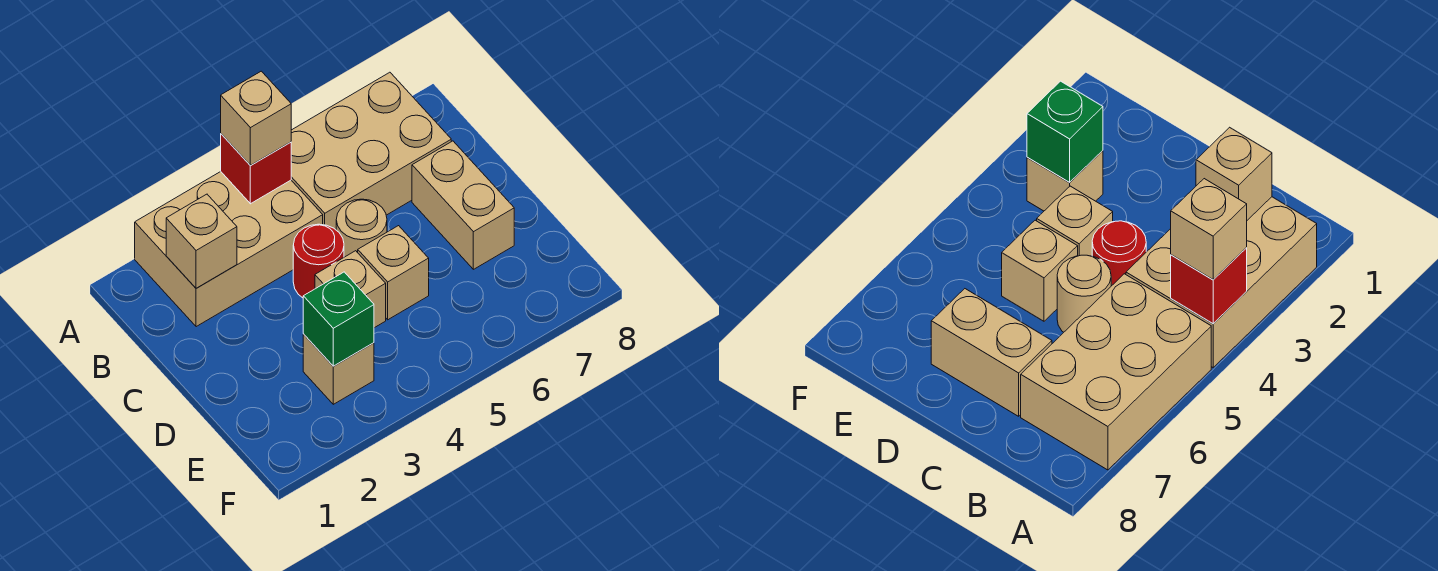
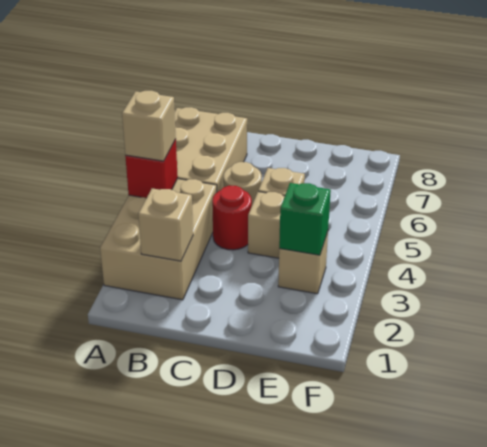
tan brick C7:D7 level 1 -> none

